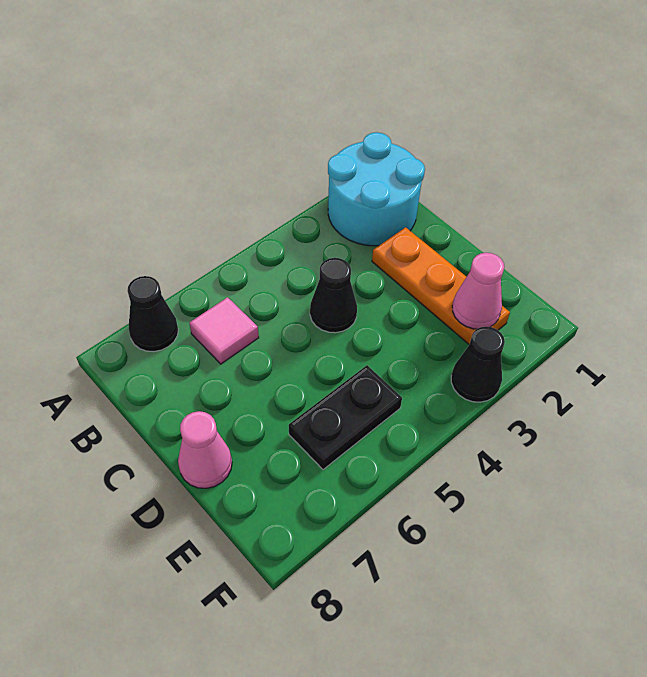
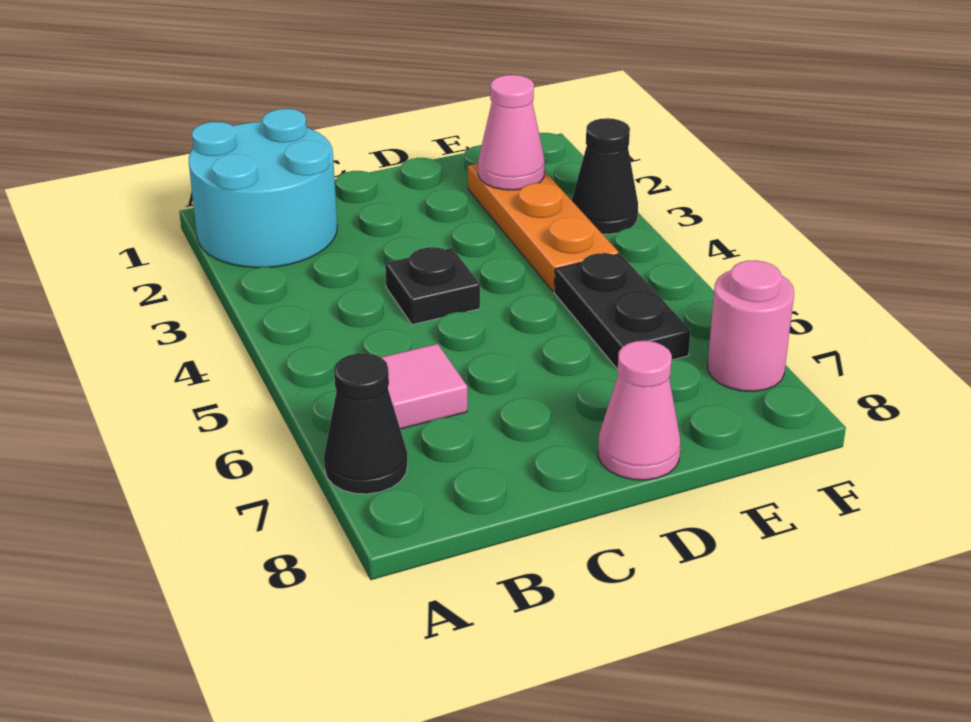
orange plate C2:E2 level 1 -> orange plate E2:E4 level 1
black cone C4 level 1 -> black plate C4 level 1
none -> pink round brick F7 level 1

